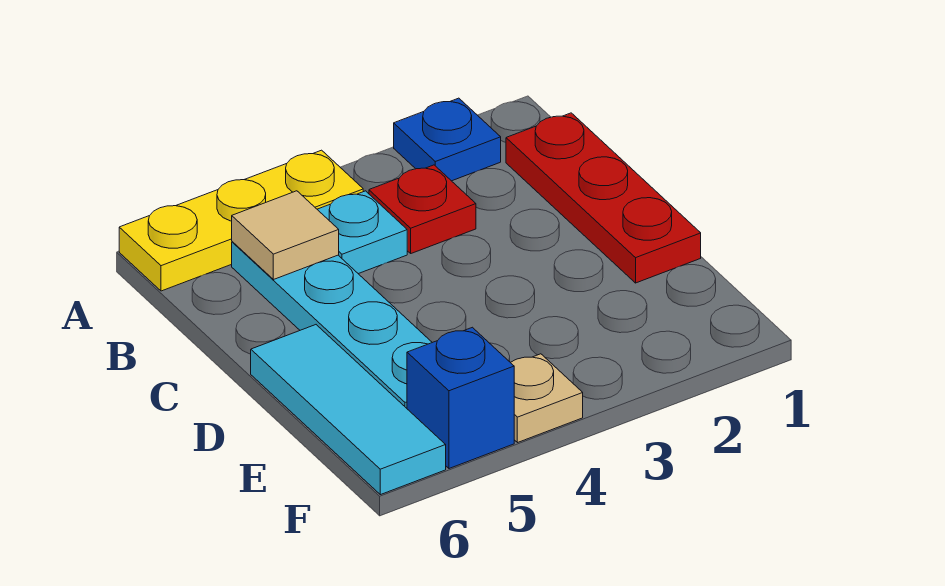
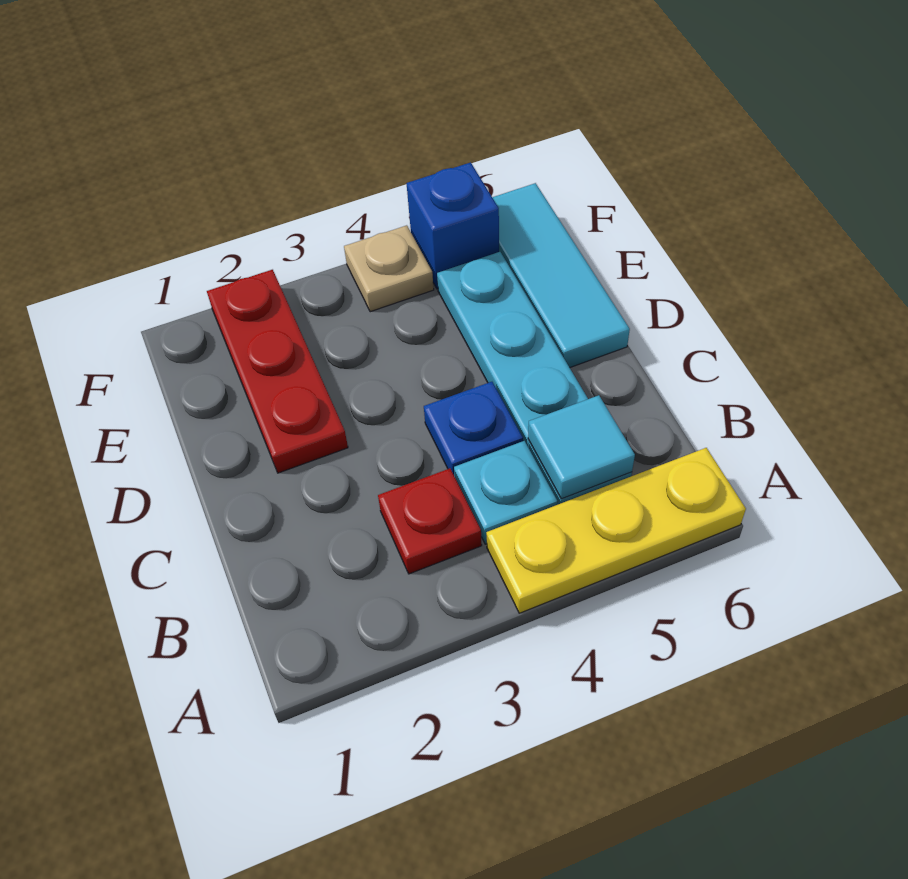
blue plate A2 level 1 -> blue plate C4 level 1
red plate B1:D1 level 1 -> red plate D2:F2 level 1
tan tile B5 level 2 -> cyan tile B5 level 2

